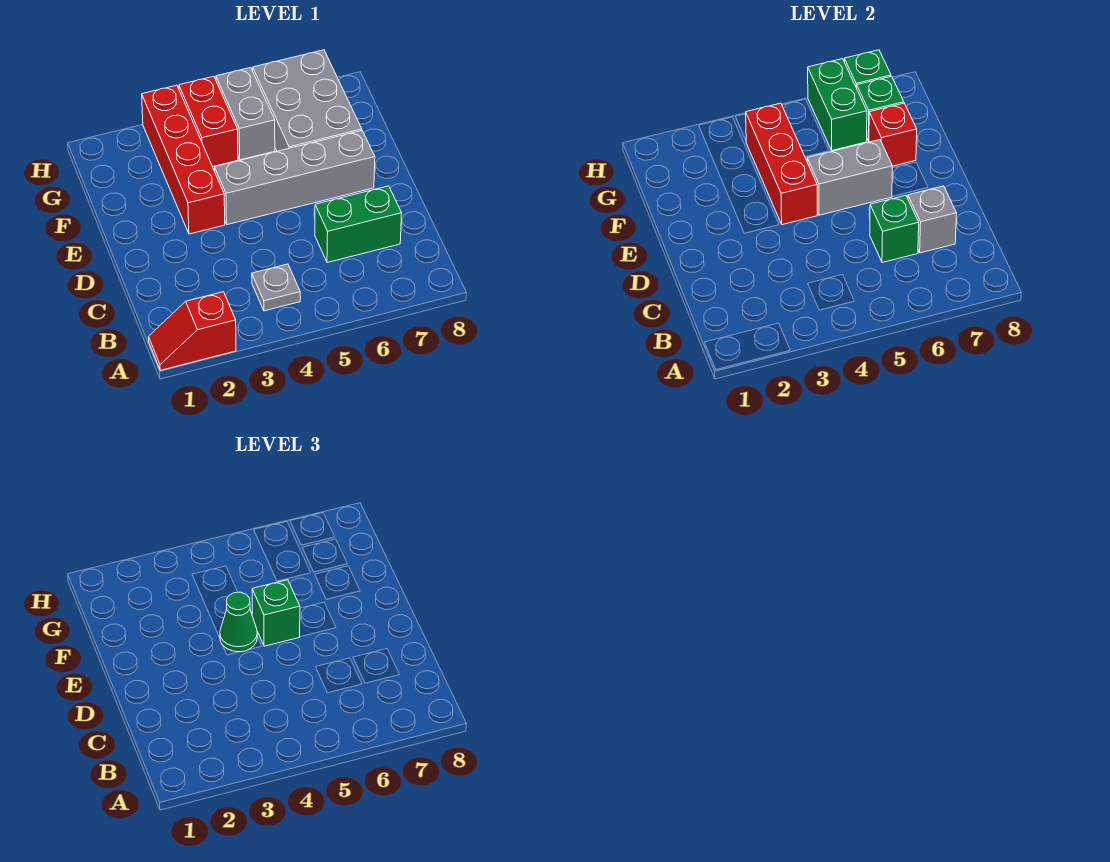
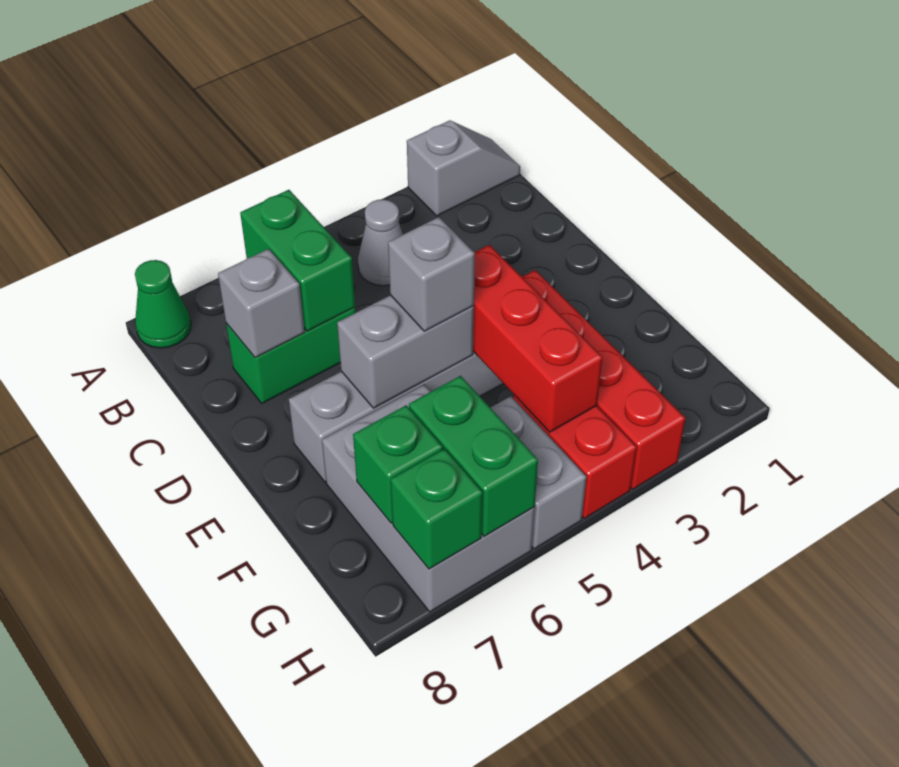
red slope A1:A2 level 1 top 2 -> grey slope A1:A2 level 1 top 2
grey plate B4 level 1 -> grey cone B4 level 1
green brick C6 level 2 -> green brick B6:C6 level 2
green cone E4 level 3 -> green cone A8 level 1
green brick E5 level 3 -> grey brick E5 level 3
red brick F7 level 2 -> none

